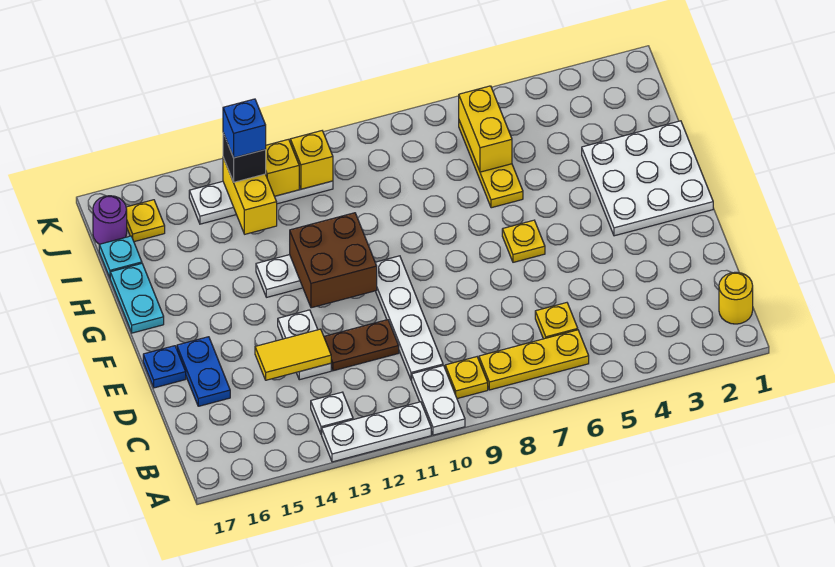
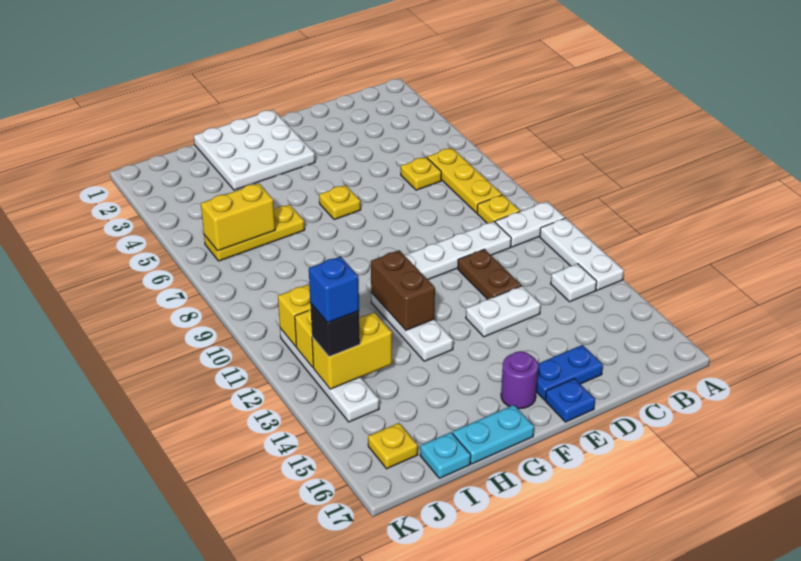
yellow round brick B1 level 1 -> none
yellow tile D13:D14 level 2 -> none
brown brick F11:G12 level 2 -> brown brick G11:G12 level 2
purple round brick J17 level 1 -> purple round brick F16 level 1

